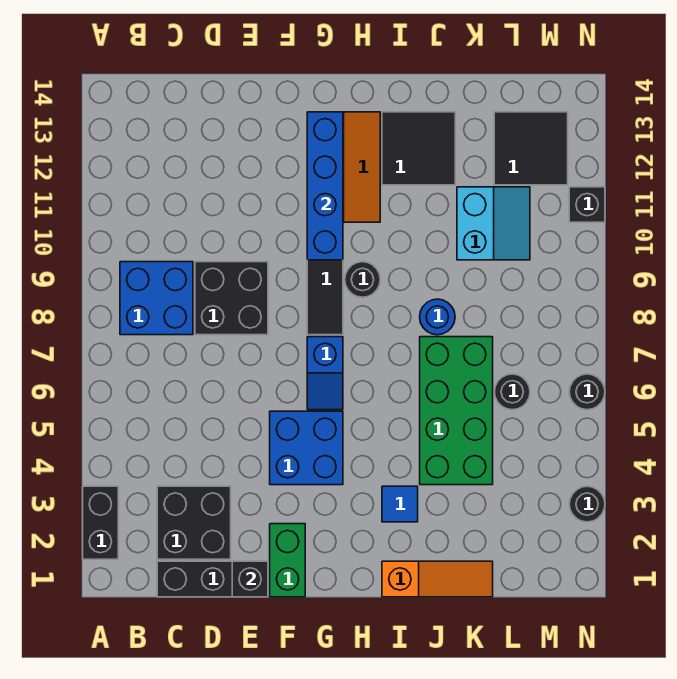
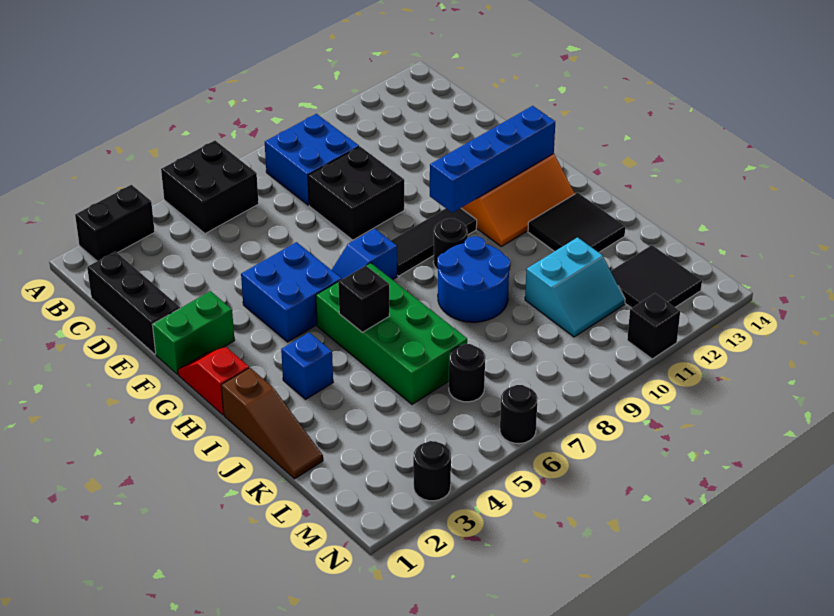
black brick C2:D3 level 1 -> black brick A5:B6 level 1
black brick E1 level 2 -> black brick I5 level 2
none -> red slope G1:H1 level 1 top H
orange slope I1:K1 level 1 top I -> brown slope I1:K1 level 1 top I
blue tile I3 level 1 -> blue brick I3 level 1
green brick J4:K7 level 1 -> green brick H5:K6 level 1
blue round brick J8 level 1 -> blue round brick I8:J9 level 1

